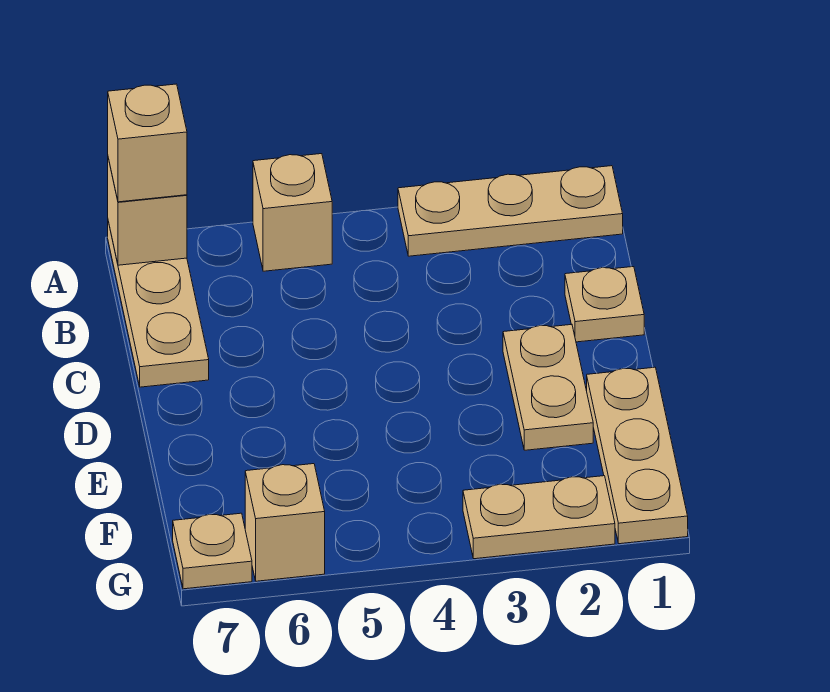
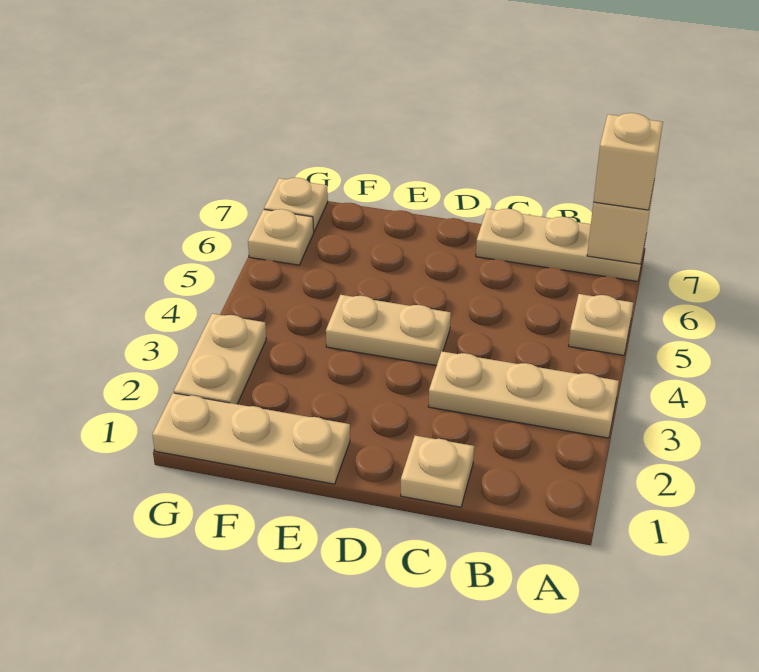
tan plate A1:A3 level 1 -> tan plate A3:C3 level 1
tan brick A5 level 1 -> tan plate A5 level 1
tan plate D2:E2 level 1 -> tan plate D4:E4 level 1
tan brick G6 level 1 -> tan plate G6 level 1

